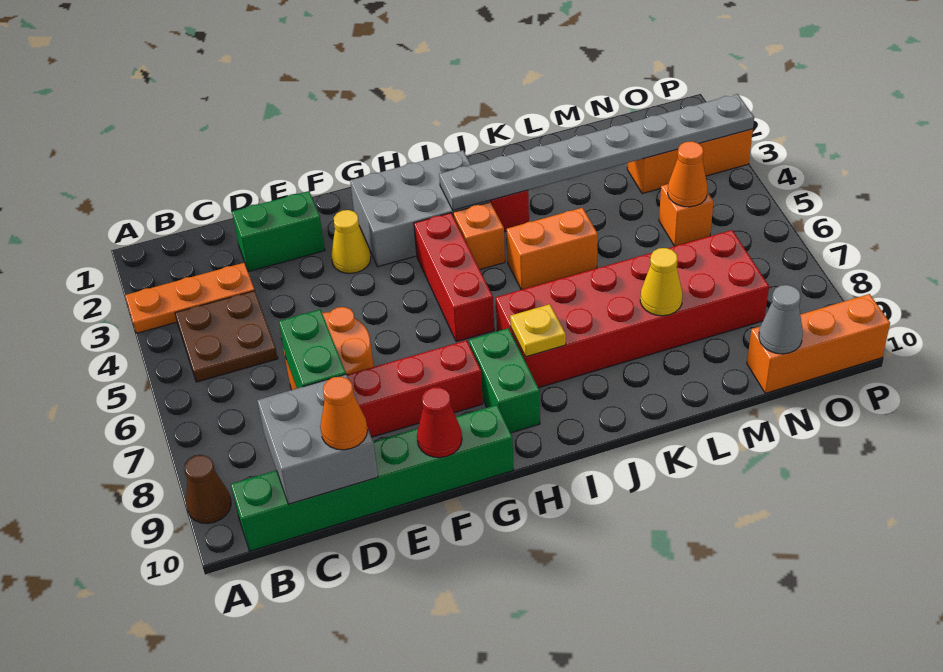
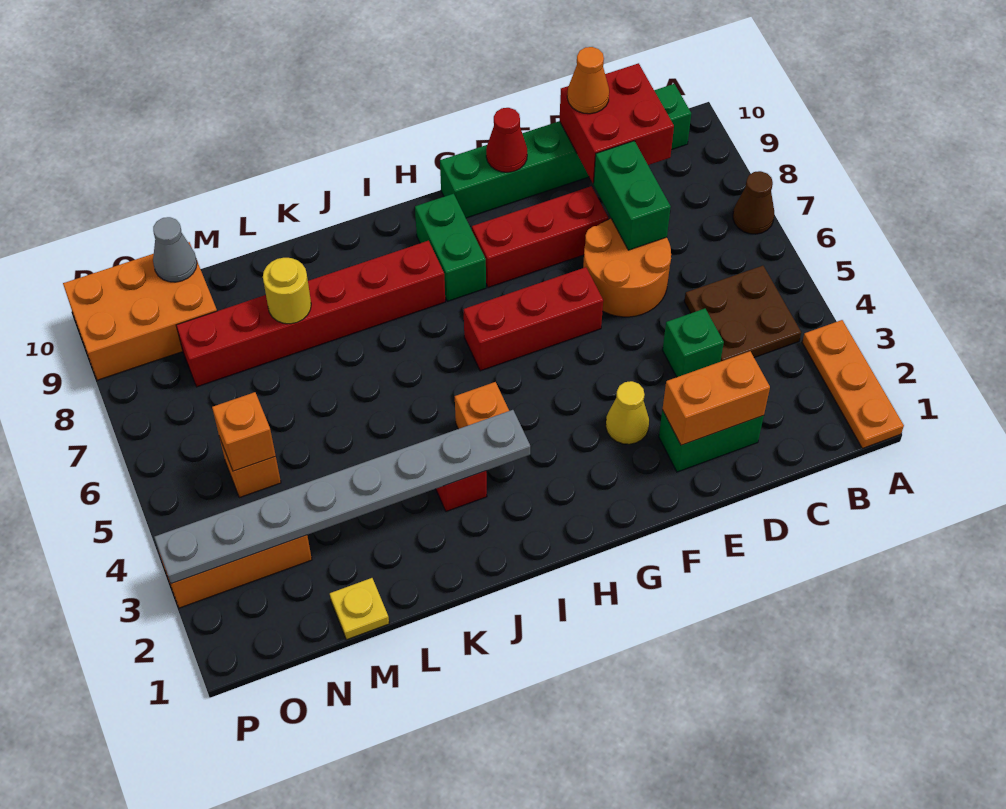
orange plate A3:C3 level 1 -> orange plate A1:A3 level 1
brown cone A9 level 1 -> brown cone A7 level 1
grey brick C9:D10 level 2 -> red brick C9:D10 level 2
none -> green brick D4 level 1
grey brick G2:I3 level 1 -> none
red brick H4:H6 level 1 -> red brick F6:H6 level 1
red brick I7:N8 level 1 -> red brick I8:N8 level 1
yellow plate I8 level 2 -> yellow plate M1 level 1
orange brick J5:K5 level 1 -> orange brick D2:E2 level 2
yellow cone L8 level 2 -> yellow round brick L8 level 2
orange cone N5 level 2 -> orange brick N5 level 2
orange brick N10:P10 level 1 -> orange brick N9:P10 level 1

